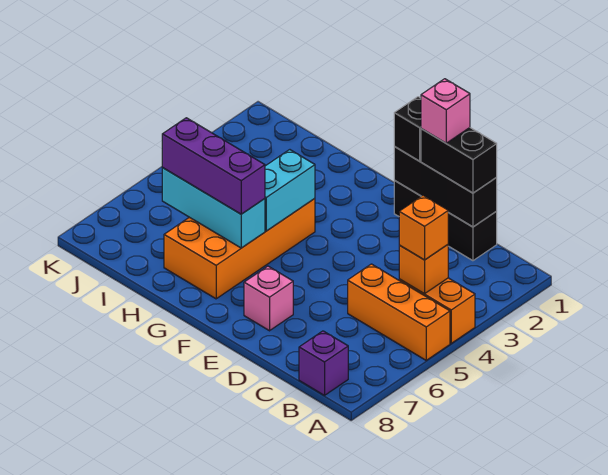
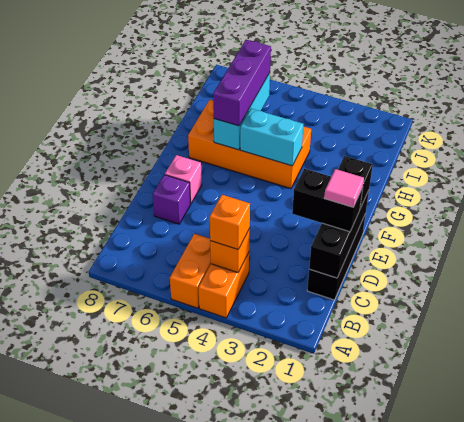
orange brick A5:C5 level 1 -> orange brick A5:B5 level 1
purple brick B8 level 1 -> purple brick D7 level 1
black brick C1:D1 level 3 -> black brick D1:D2 level 3
pink brick D1 level 4 -> pink tile D1 level 4

